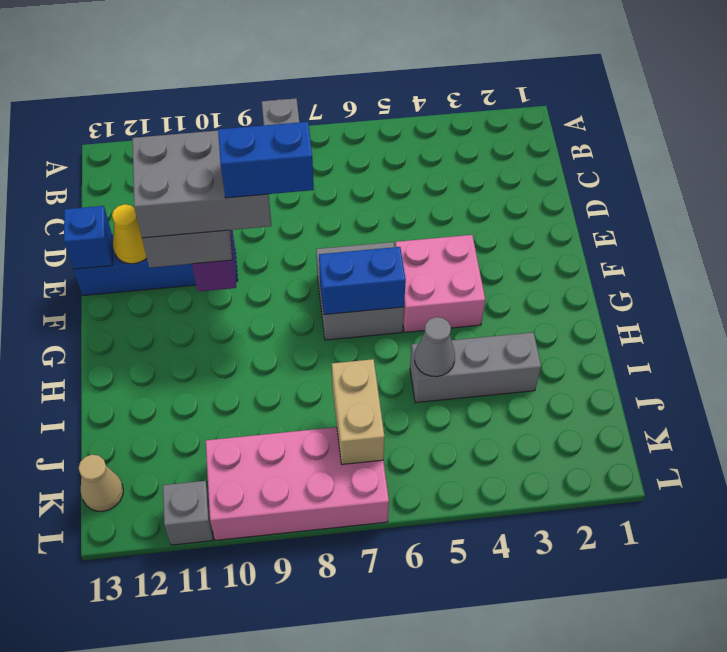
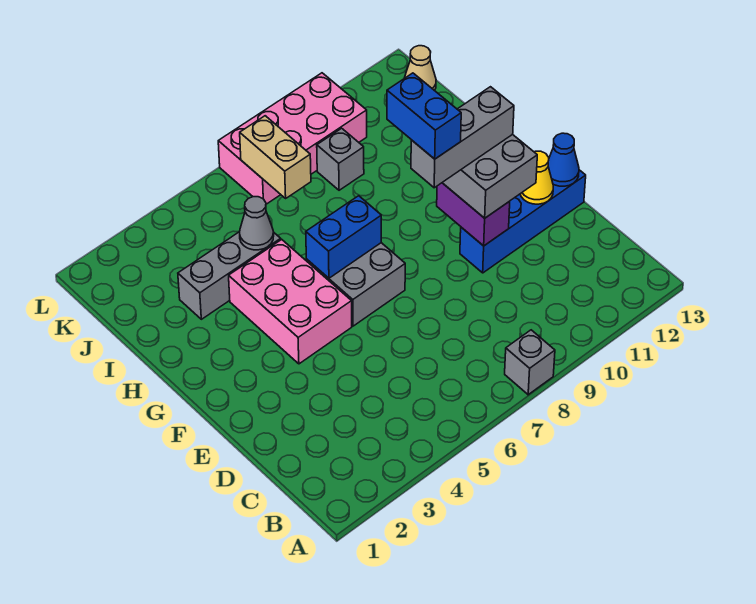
grey brick E9:F11 level 4 -> grey brick F9:F11 level 4
blue brick E13 level 2 -> blue cone E13 level 2
pink brick F4:G5 level 1 -> pink brick F4:H5 level 1
blue brick F8:F9 level 5 -> blue brick F9:G9 level 5
grey brick L11 level 1 -> grey brick J9 level 1

